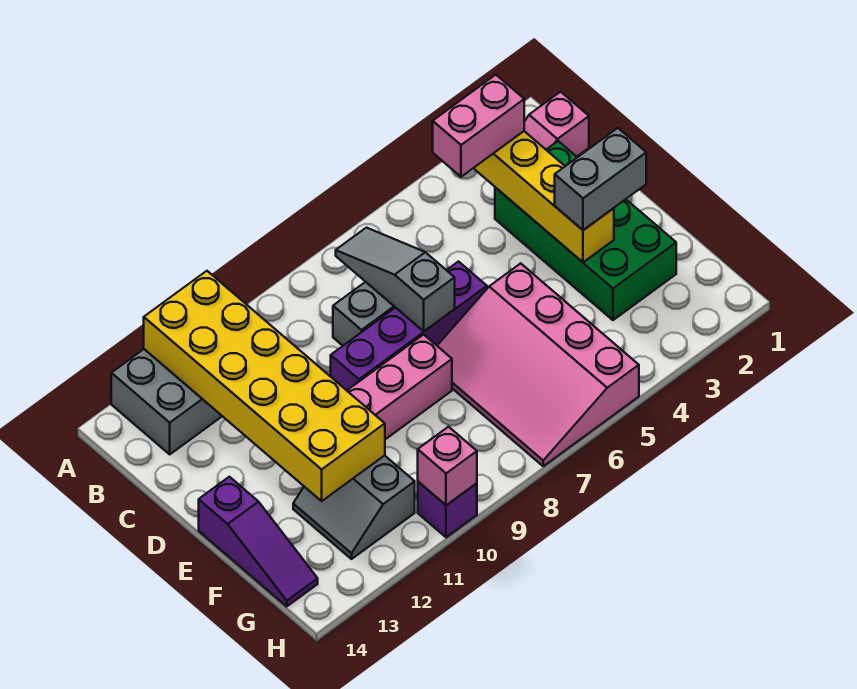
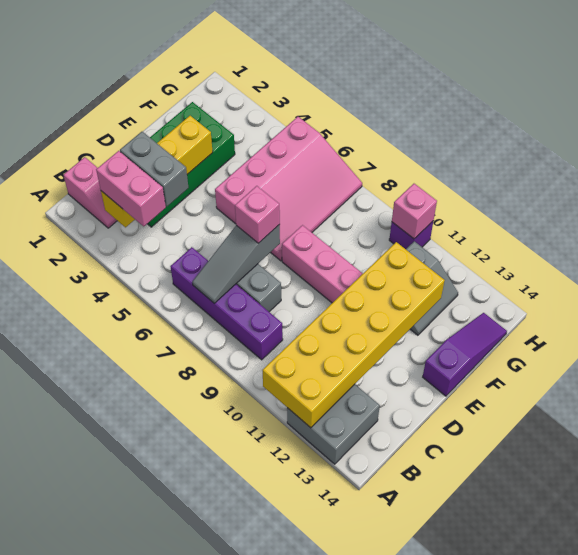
purple brick D6:D9 level 1 -> purple brick B6:B9 level 1
none -> pink brick D7 level 3
grey brick E2:E3 level 3 -> grey brick C3:C4 level 3

